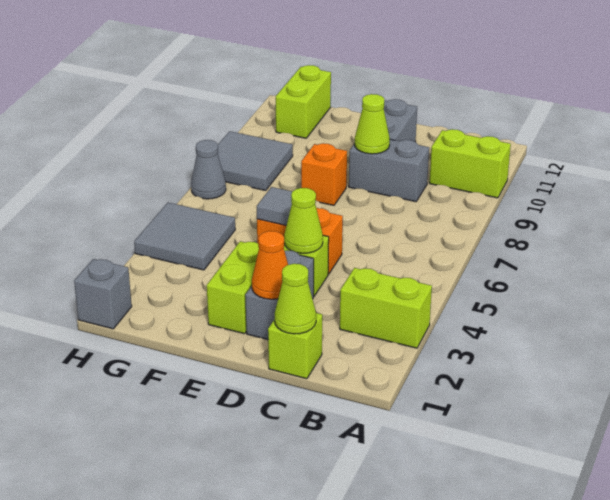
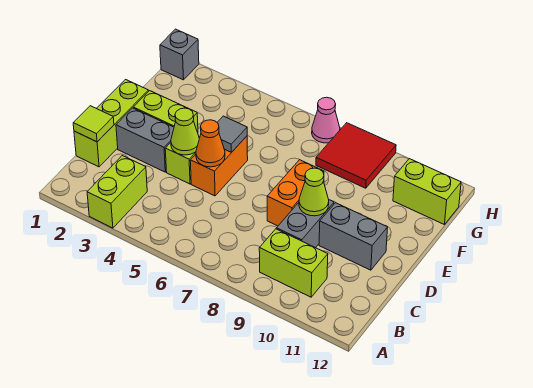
lime brick A10:B10 level 1 -> lime brick B9:B10 level 1
lime brick C1 level 1 -> lime brick C1:E1 level 1
lime cone C1 level 2 -> lime tile C1 level 2
orange cone D2 level 2 -> orange cone D5 level 2
orange brick E8 level 1 -> orange brick D8:E8 level 1
grey tile G4:H5 level 1 -> none
grey tile G8:H9 level 1 -> red tile G8:H9 level 1
grey cone H7 level 1 -> pink cone H7 level 1

